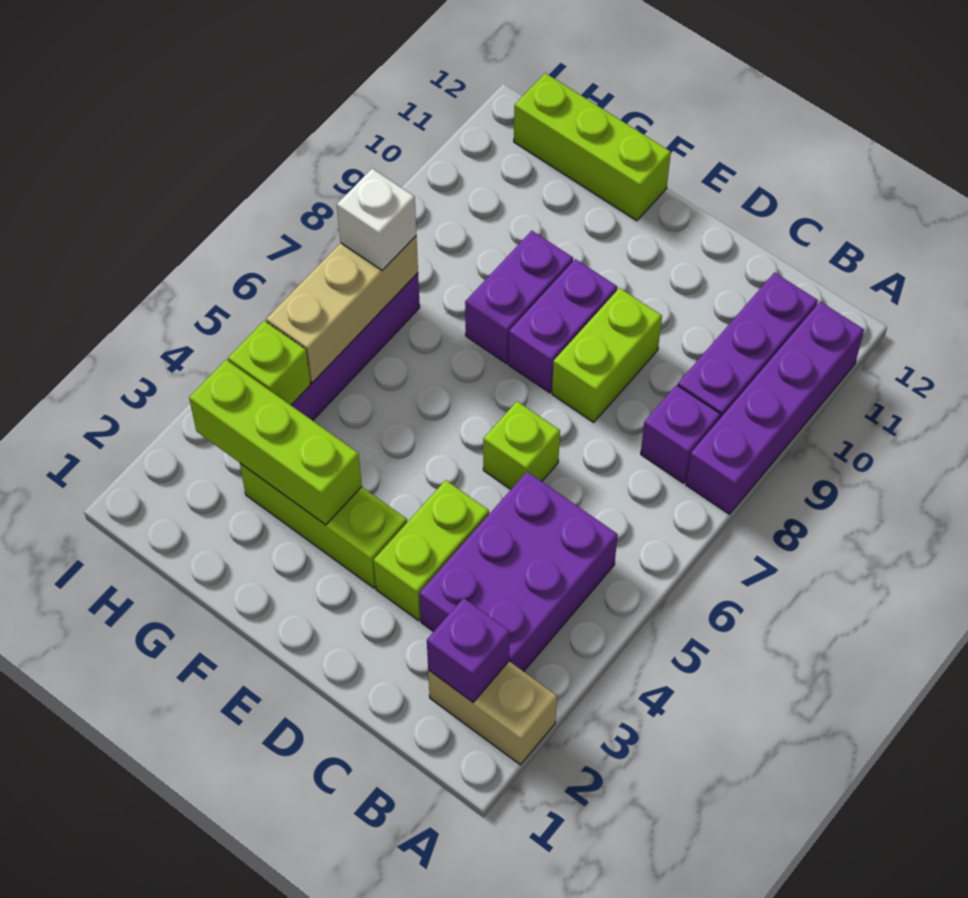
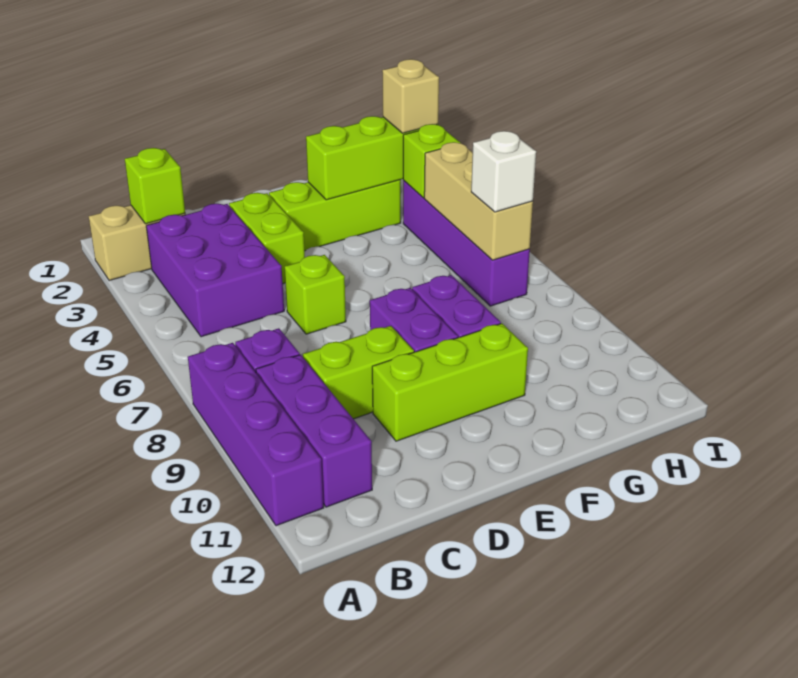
purple brick B2 level 2 -> lime brick B2 level 2
lime brick D8:D9 level 1 -> lime brick C9:D9 level 1
lime brick F12:H12 level 1 -> lime brick D10:F10 level 1
none -> tan brick H3 level 3

